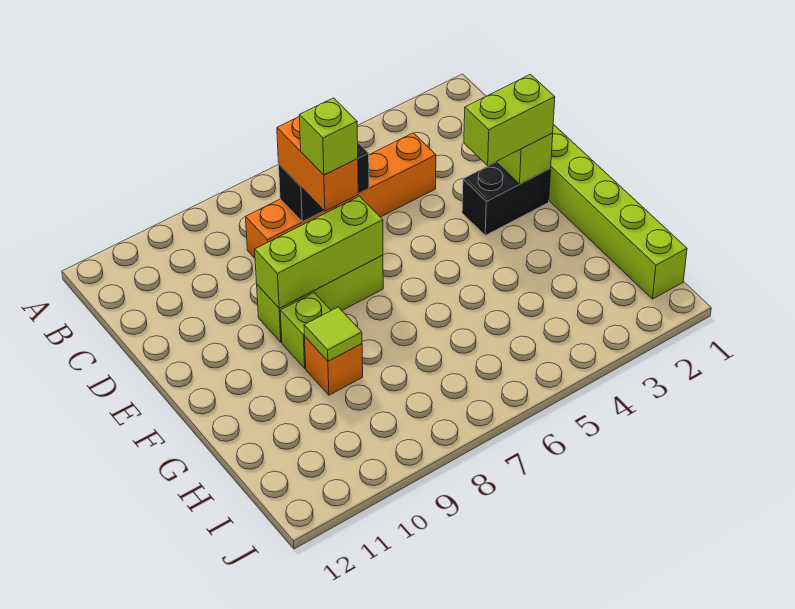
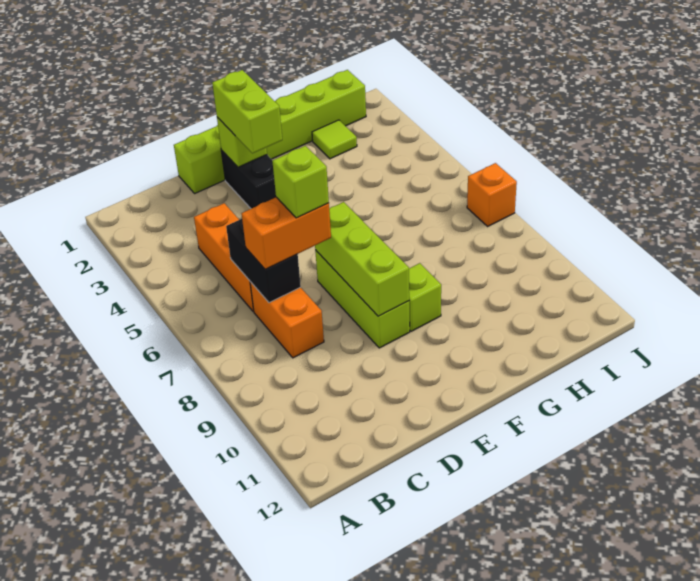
orange brick G9 level 1 -> orange brick J7 level 1
lime tile G9 level 2 -> lime tile H2 level 1

